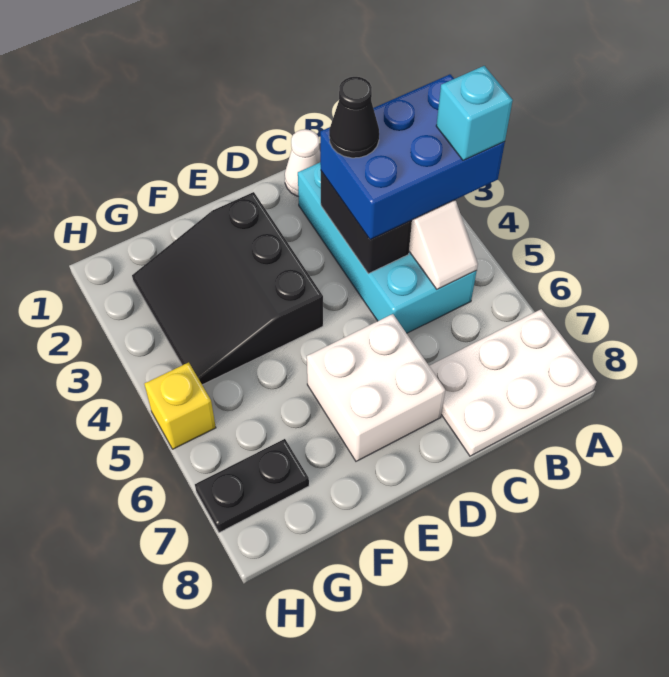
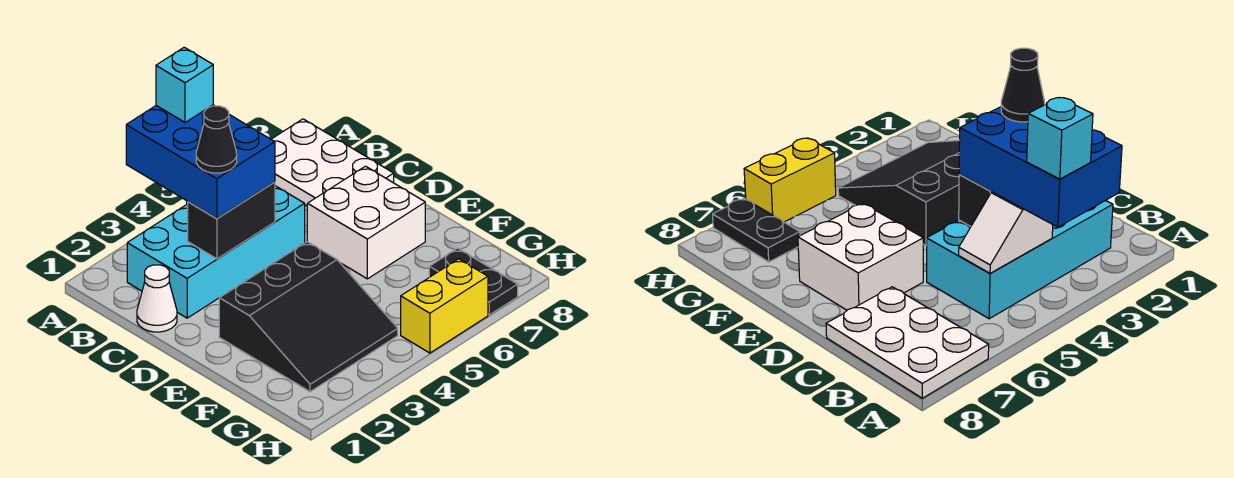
yellow brick H5 level 1 -> yellow brick H5:H6 level 1

